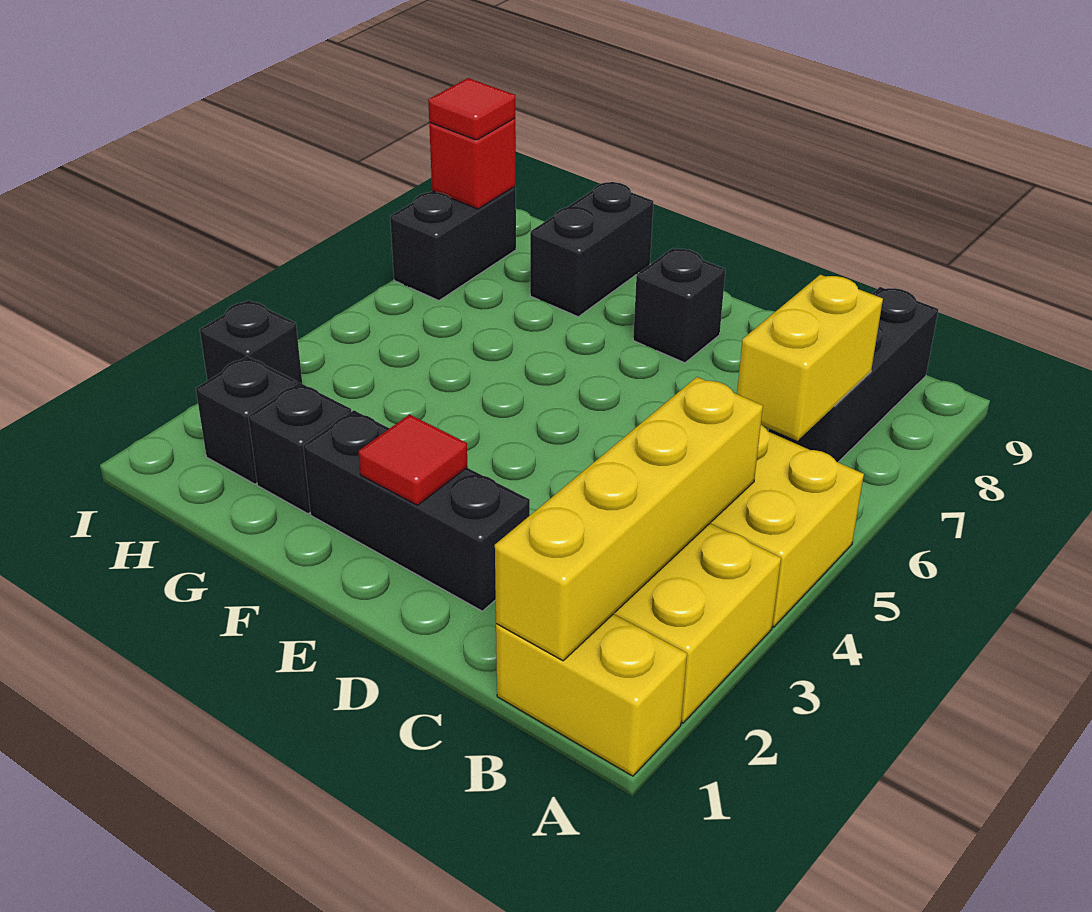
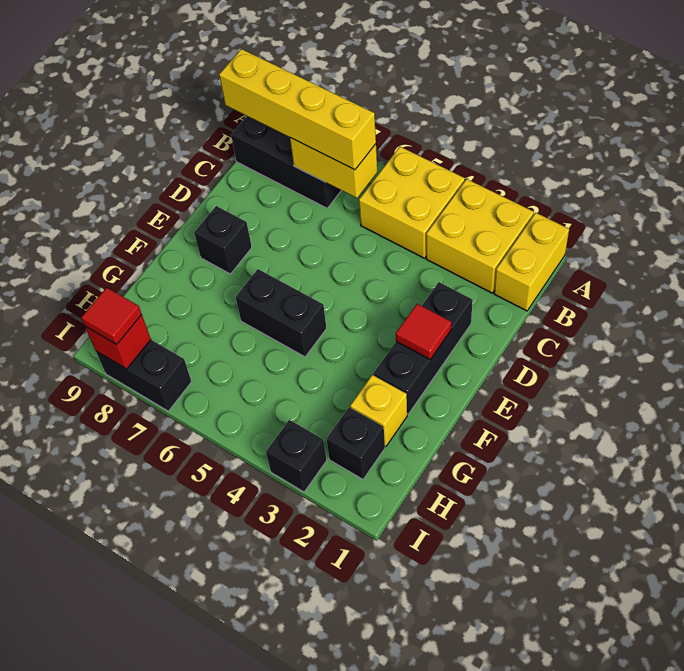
yellow brick B1:B4 level 2 -> yellow brick B6:B9 level 3
black brick G2 level 1 -> yellow brick G2 level 1
black brick G8:G9 level 1 -> black brick F5:F6 level 1

